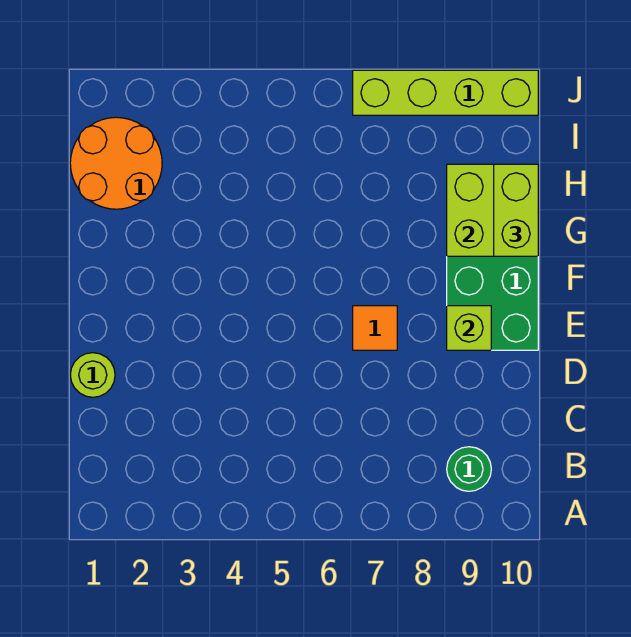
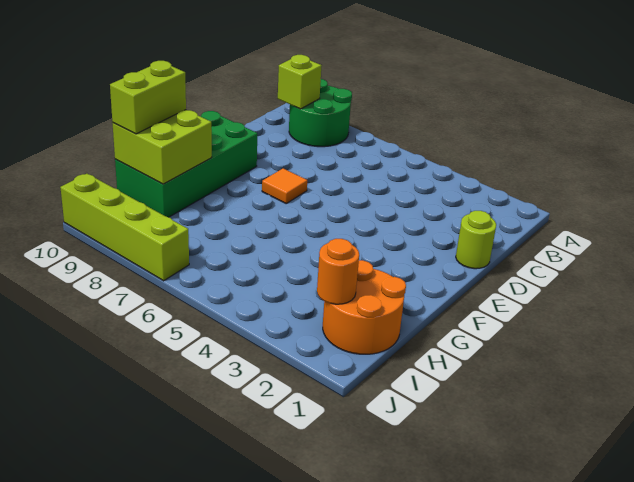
green round brick B9 level 1 -> green round brick A8:B9 level 1
lime brick E9 level 2 -> lime brick B9 level 2
none -> orange round brick I2 level 2

